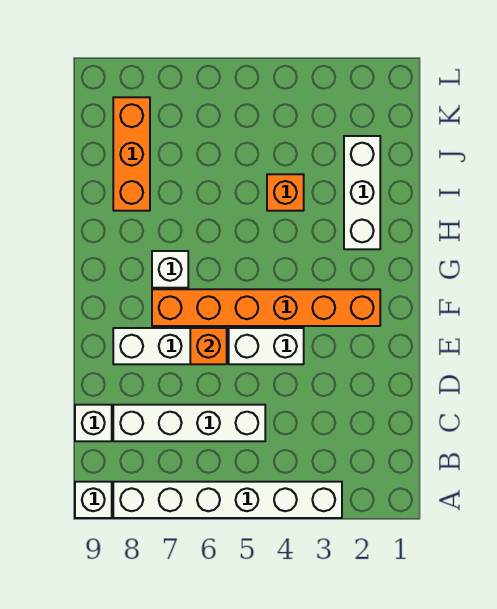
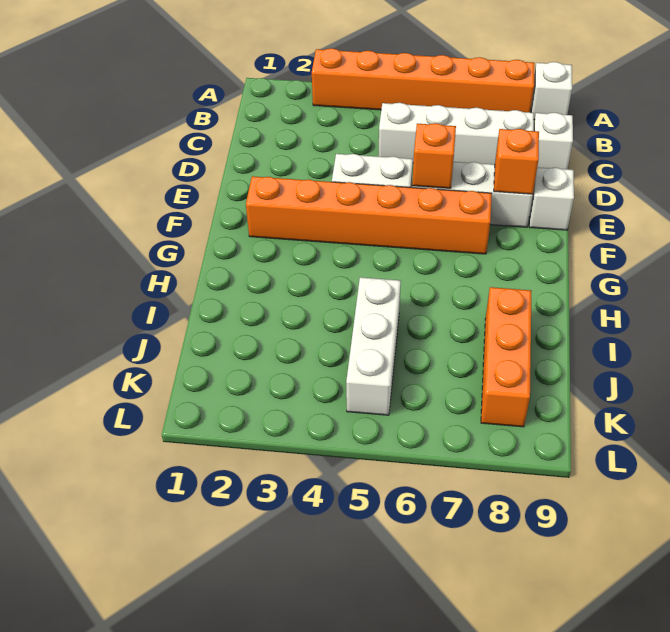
white brick A3:A8 level 1 -> orange brick A3:A8 level 1
white brick G7 level 1 -> white brick E9 level 1
white brick H2:J2 level 1 -> white brick I5:K5 level 1
orange brick I4 level 1 -> orange brick E8 level 2

